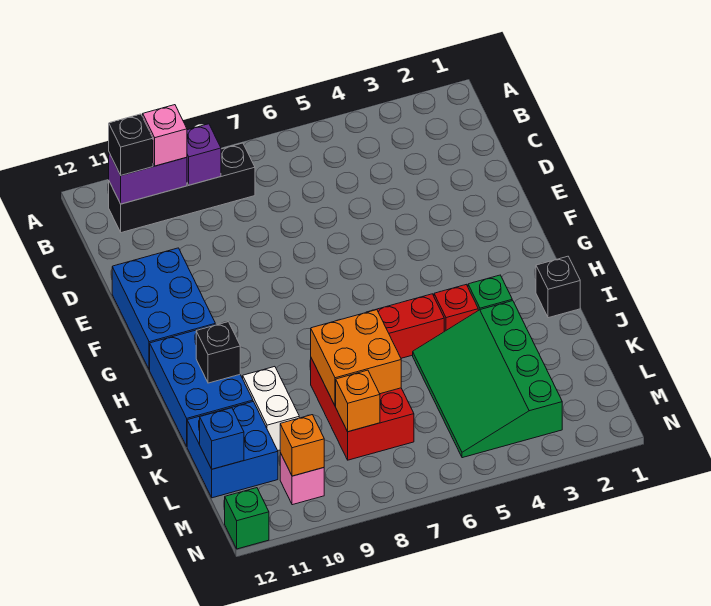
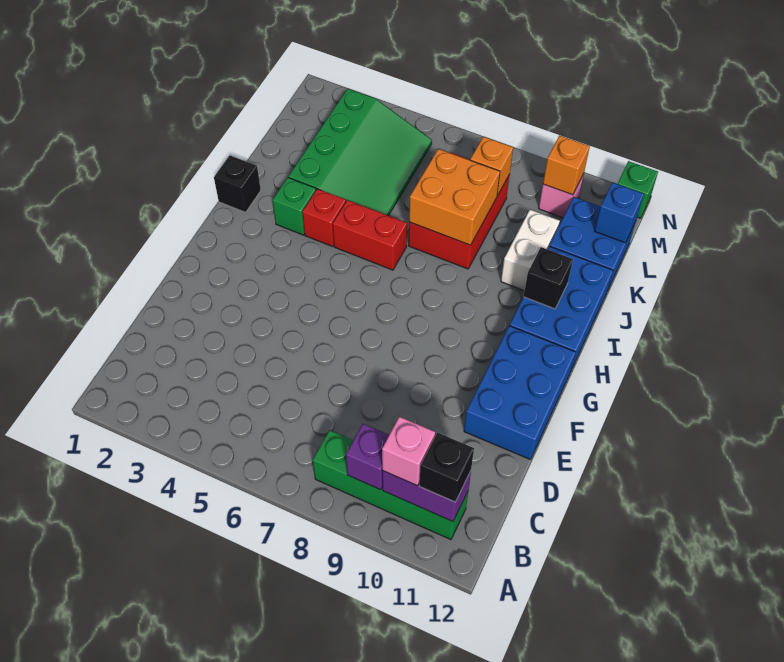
black brick B8:B11 level 1 -> green brick B8:B11 level 1

